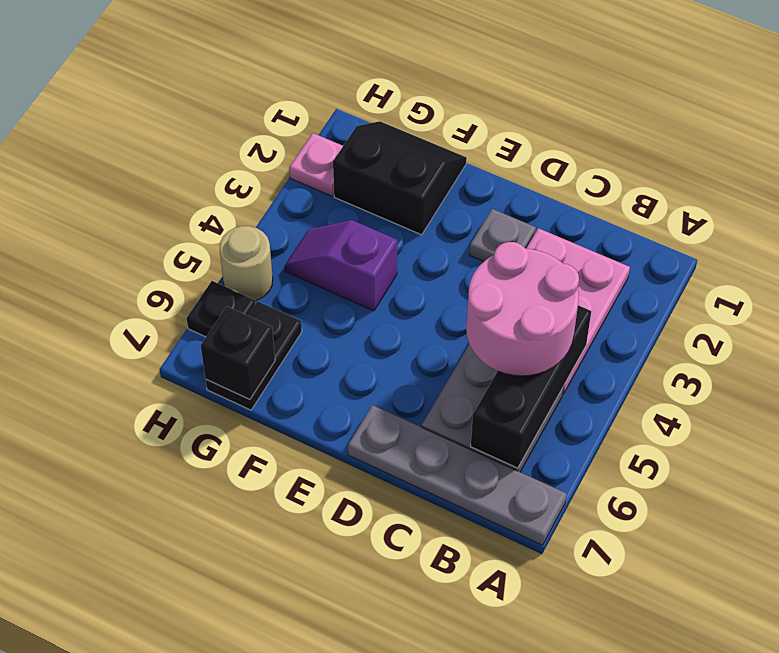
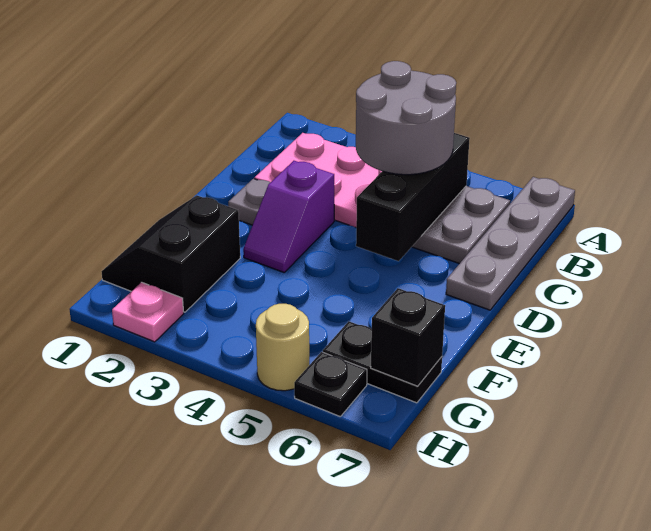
black brick B4:B6 level 2 -> black brick B5:D5 level 2
pink round brick B4:C5 level 3 -> grey round brick B4:C5 level 3
purple slope F4:G4 level 1 top F -> purple slope D3:E3 level 1 top D

